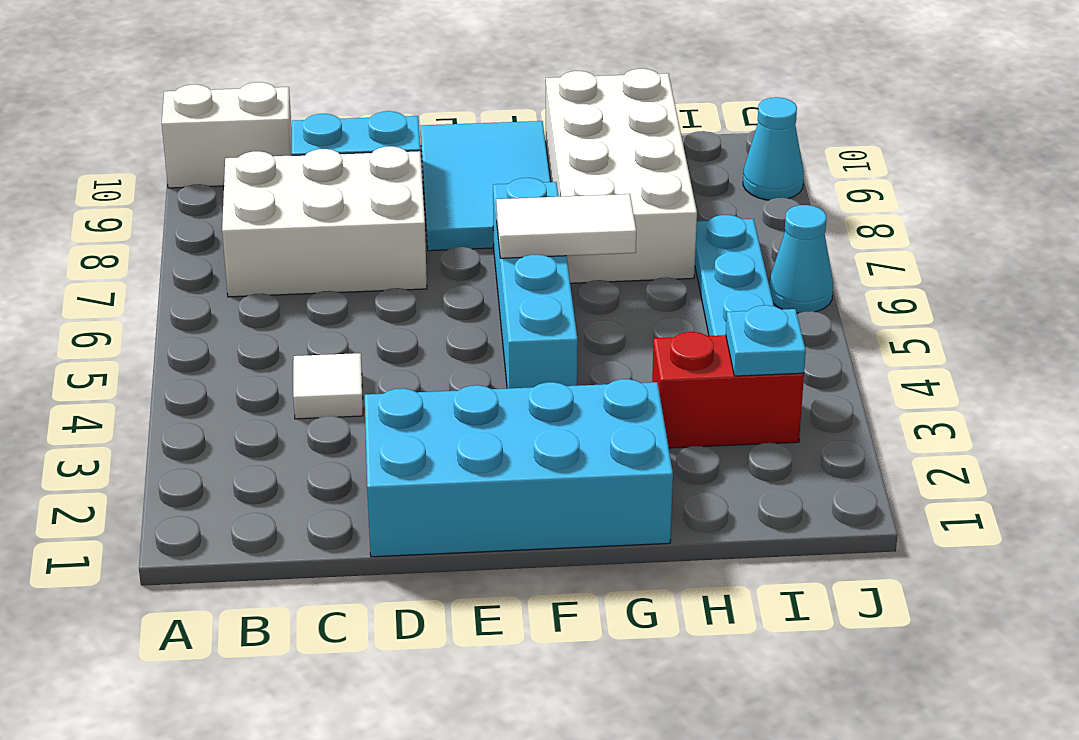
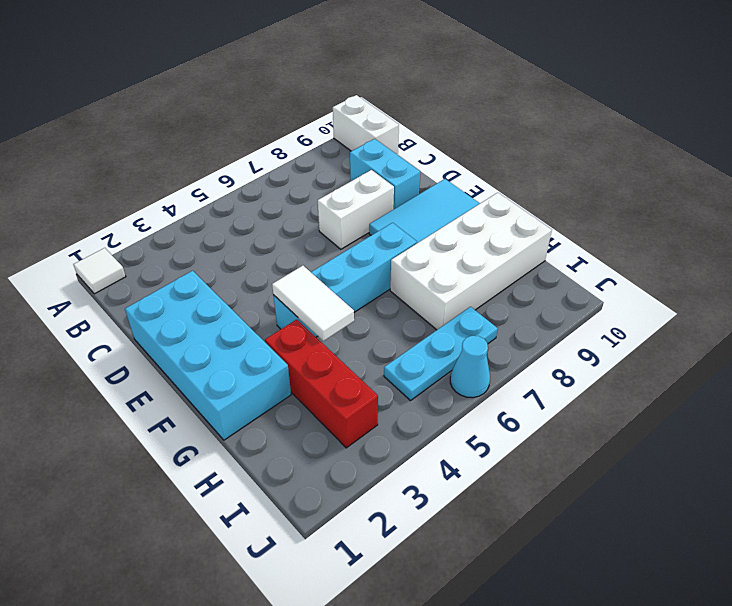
white brick B7:D8 level 1 -> white brick D7:D8 level 1
white tile C4 level 1 -> white tile A1 level 1
white tile F6:G6 level 2 -> white tile F4:G4 level 2
red brick H3:I3 level 1 -> red brick G3:I3 level 1
cyan plate I3 level 2 -> none
cyan cone J9 level 1 -> none

